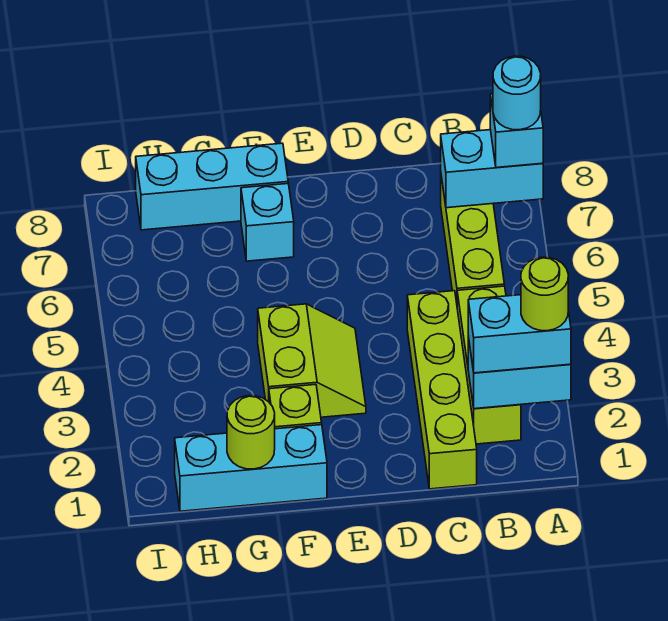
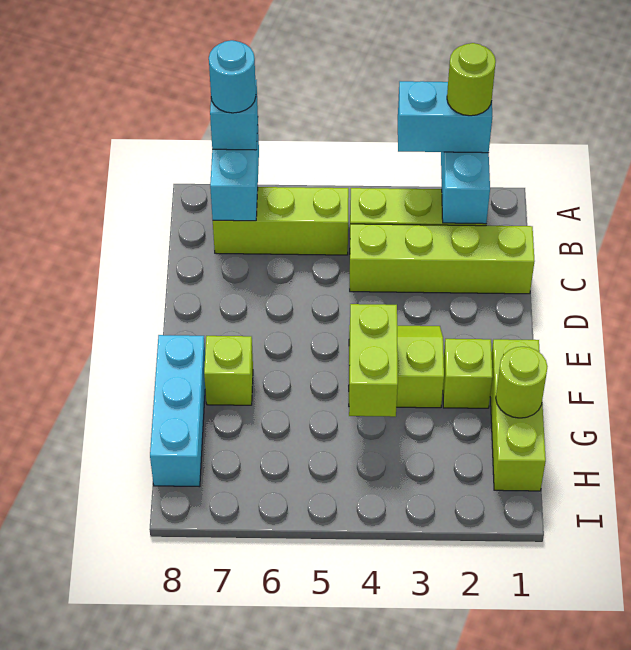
cyan brick A2:B2 level 3 -> cyan brick A2:A3 level 3
cyan brick F1:H1 level 1 -> lime brick F1:H1 level 1
none -> lime brick F4:G4 level 2
cyan brick F7 level 1 -> lime brick F7 level 1

